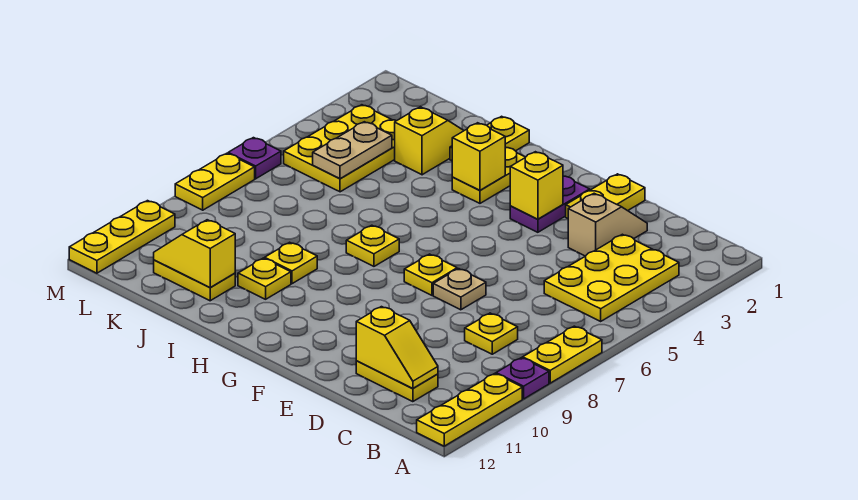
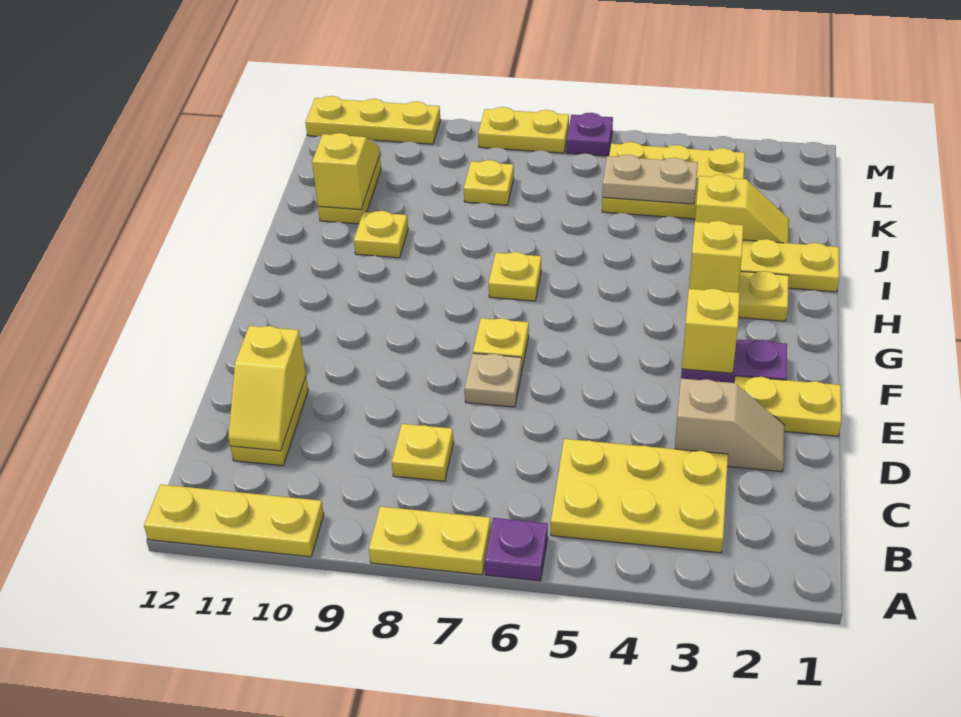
purple plate A9 level 1 -> purple plate A6 level 1
yellow plate I9 level 1 -> yellow plate K8 level 1

